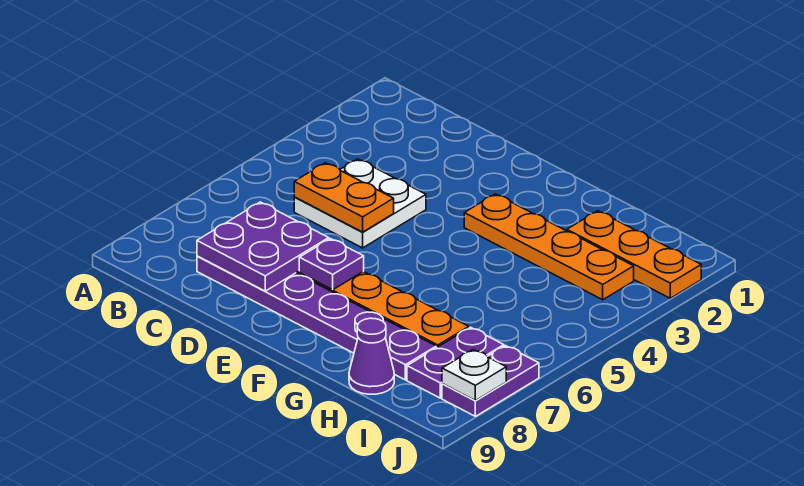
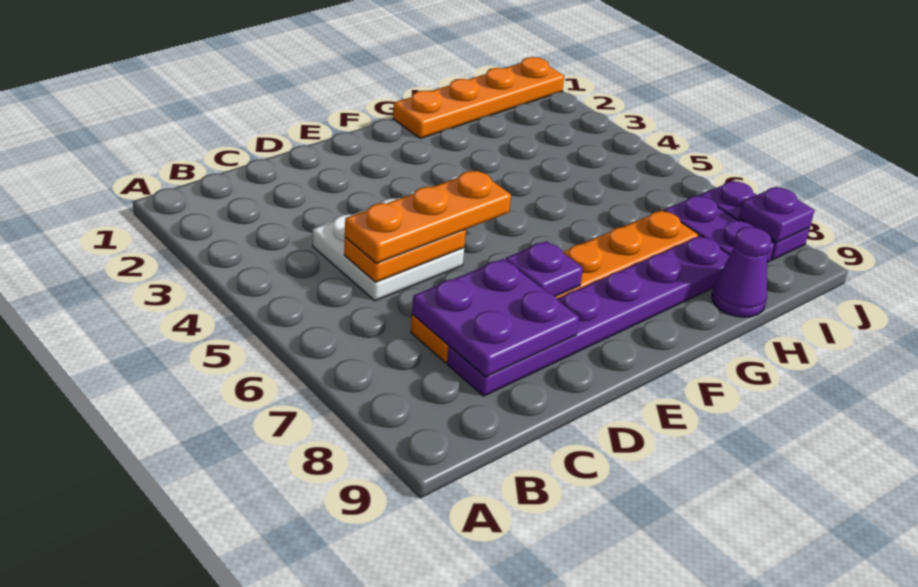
orange plate F3:I3 level 1 -> orange plate G1:J1 level 1
orange plate H2:J2 level 1 -> orange plate C5:E5 level 3
white plate J8 level 2 -> purple plate J8 level 2

